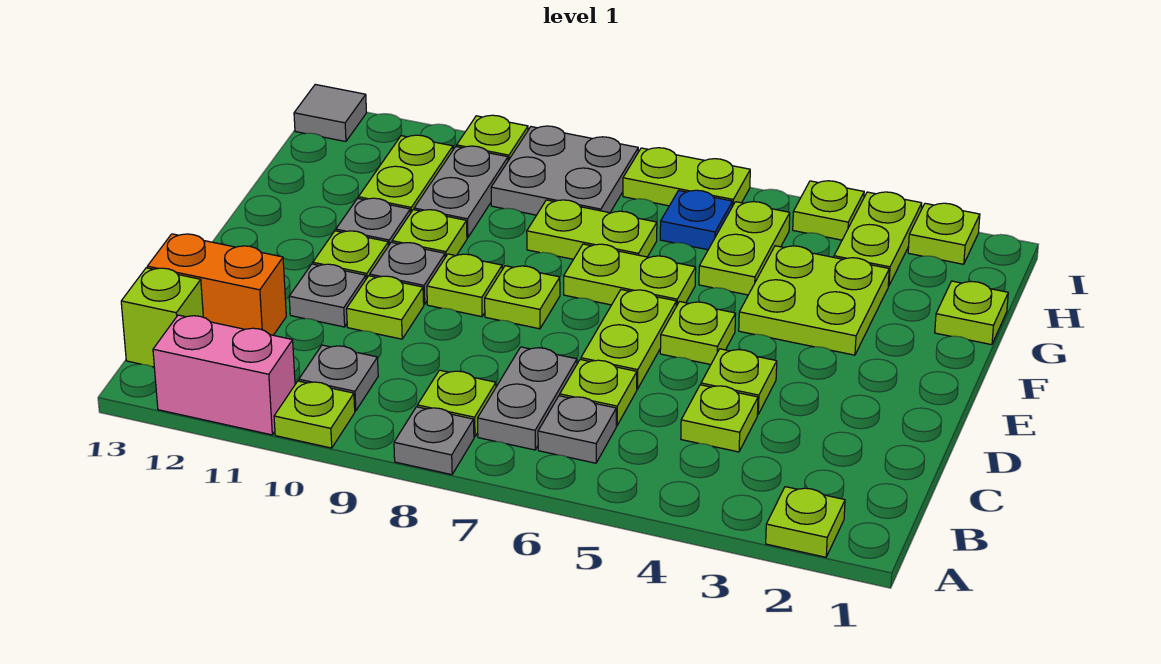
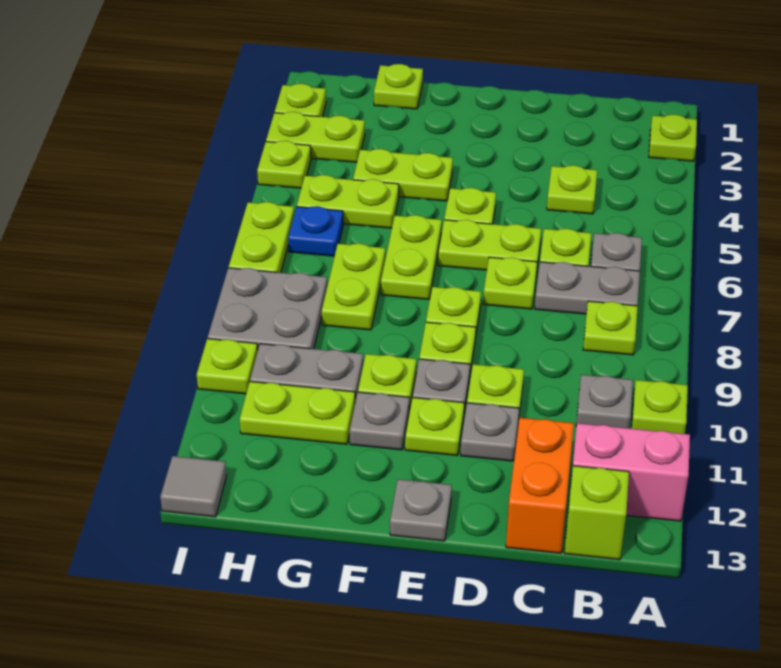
grey plate A8 level 1 -> grey plate E13 level 1
pink brick A11:A12 level 1 -> pink brick A12:B12 level 1
lime plate D4 level 1 -> lime plate D7 level 1
lime plate F3:G4 level 1 -> lime plate F4:G4 level 1

